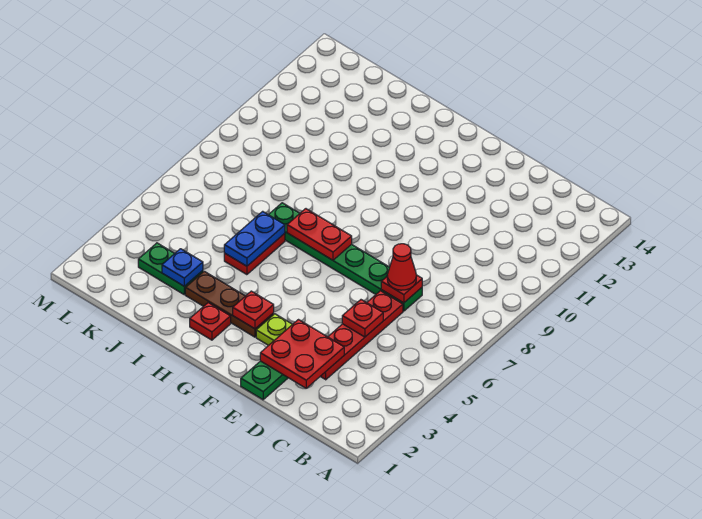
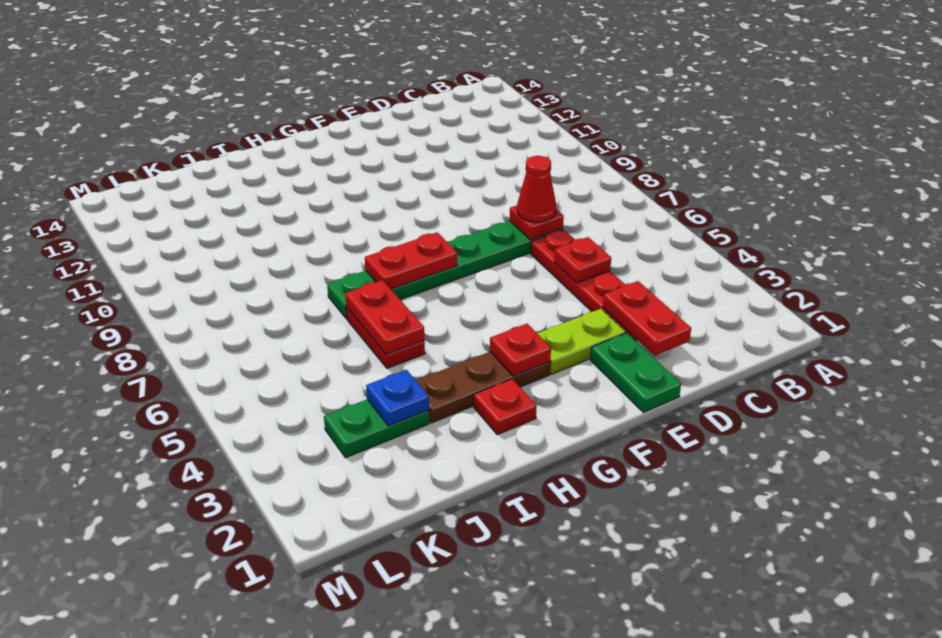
red plate D2:E3 level 2 -> red plate D2:D3 level 2
blue plate I5:I6 level 2 -> red plate I5:I6 level 2

